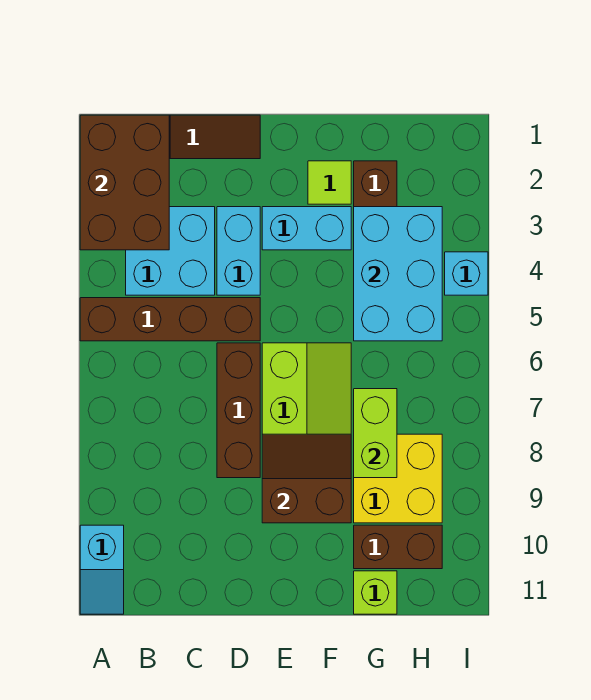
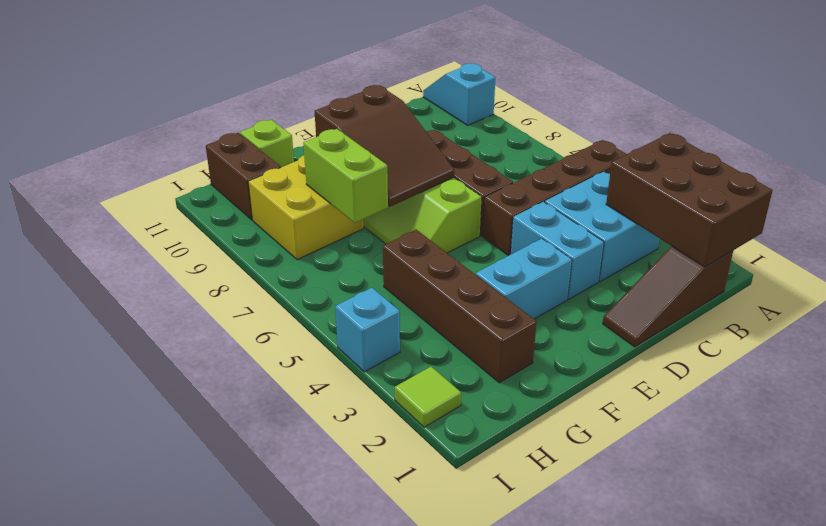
brown slope E8:F9 level 2 top 9 -> brown slope E7:F9 level 2 top 9
lime tile F2 level 1 -> lime tile I2 level 1
cyan brick G3:H5 level 2 -> none
brown brick G10:H10 level 1 -> brown brick H10:H11 level 1

